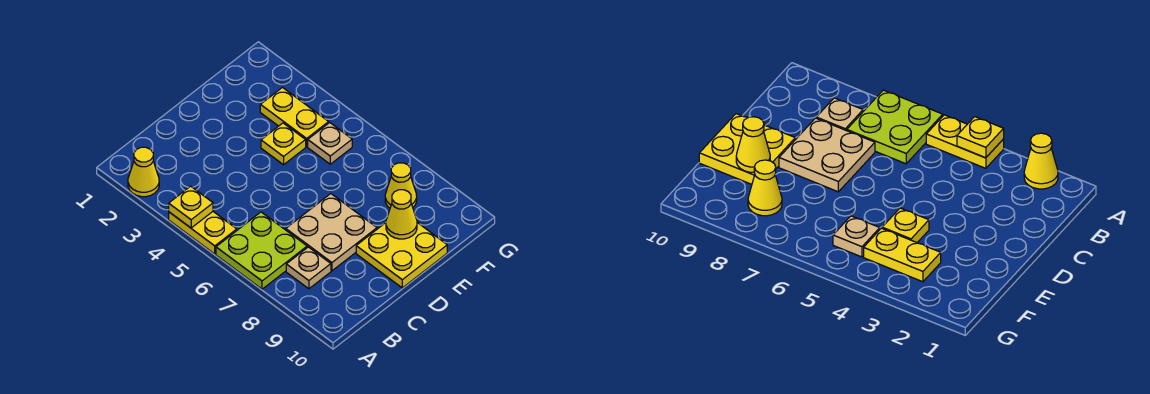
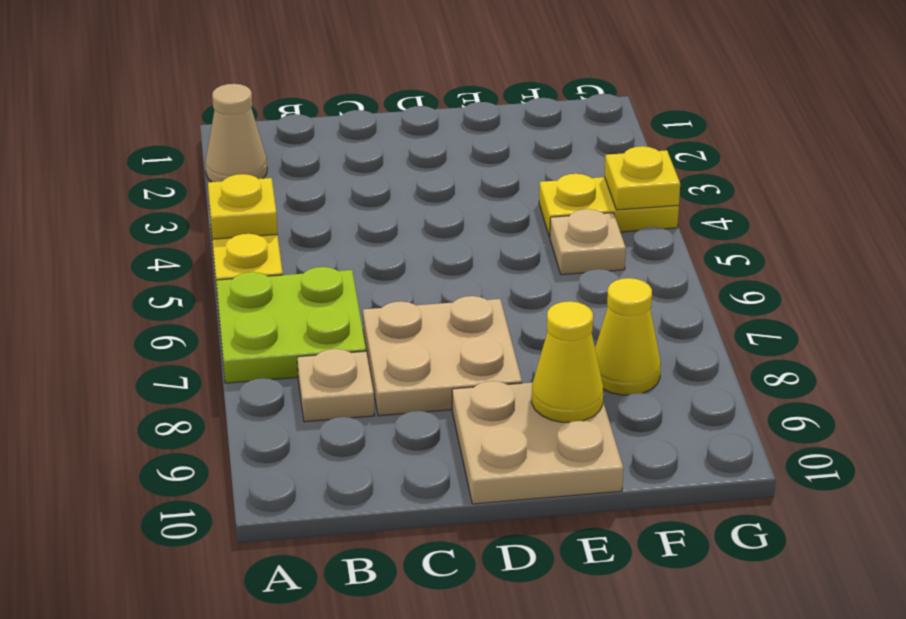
yellow cone A2 level 1 -> tan cone A2 level 1
yellow plate D9:E10 level 1 -> tan plate D9:E10 level 1
yellow plate E4 level 1 -> yellow plate G4 level 2
yellow plate F3:F4 level 1 -> yellow plate F4:G4 level 1

